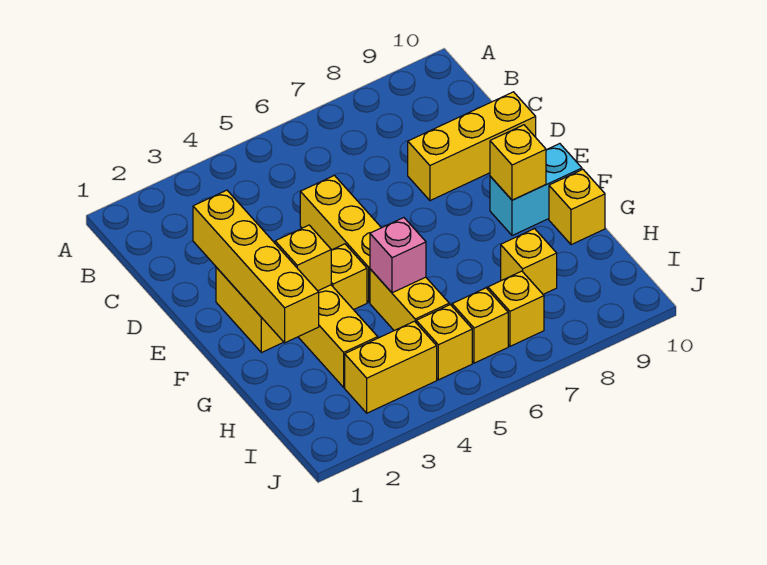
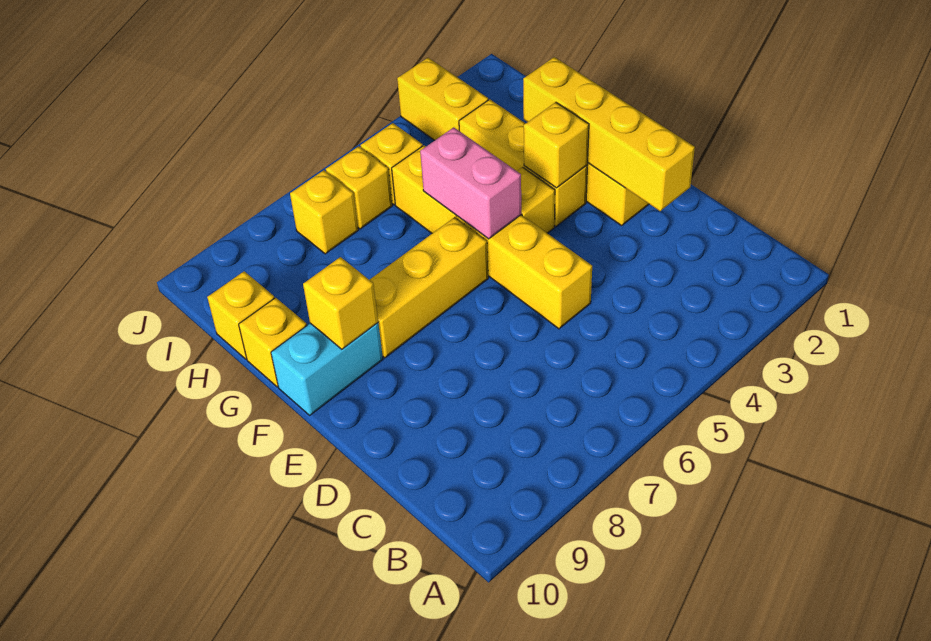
yellow brick D8:D10 level 1 -> yellow brick F6:F8 level 1
pink brick G5 level 2 -> pink brick F5:G5 level 2
yellow brick H8 level 1 -> yellow brick H10 level 1
yellow brick I3:I4 level 1 -> yellow brick I3:J3 level 1

